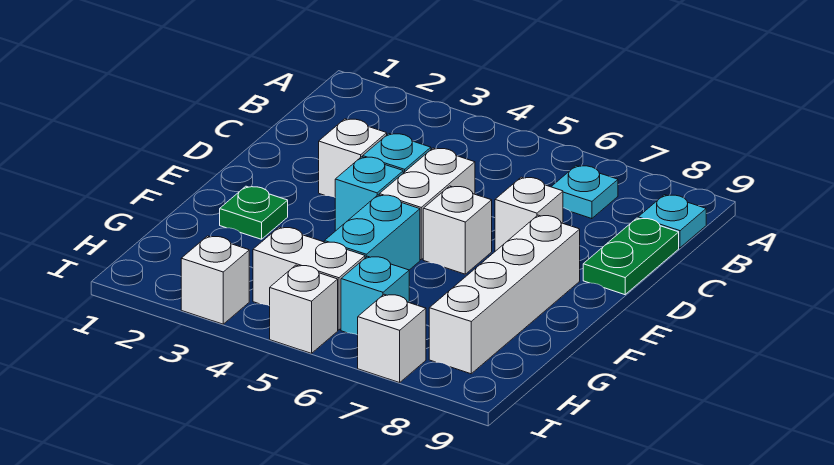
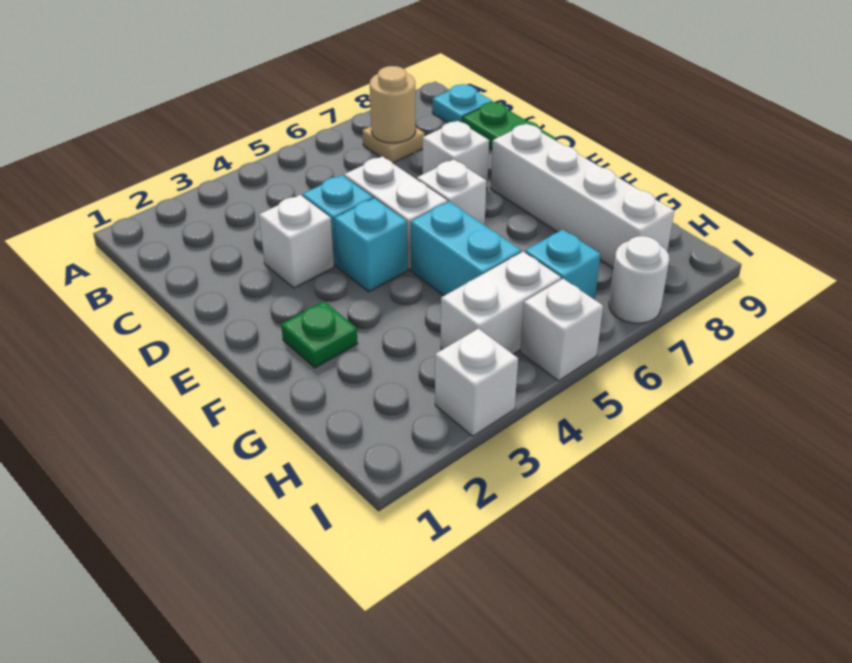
cyan plate B7 level 1 -> tan plate B7 level 1
none -> tan round brick B7 level 2
white brick I7 level 1 -> white round brick I7 level 1

